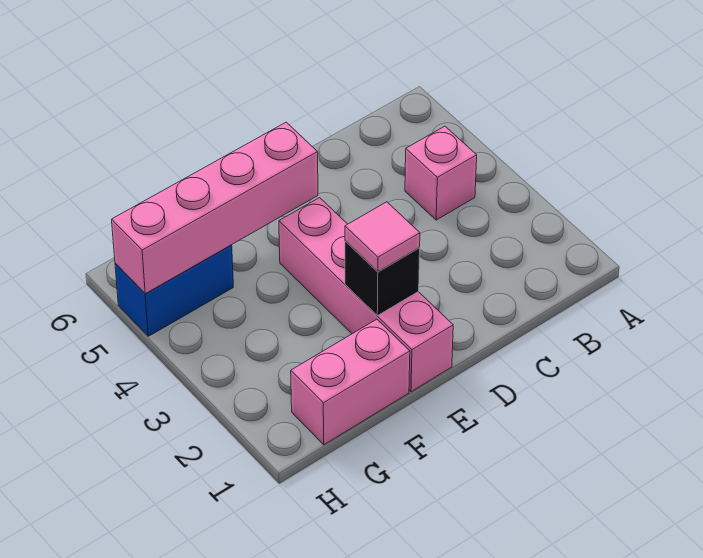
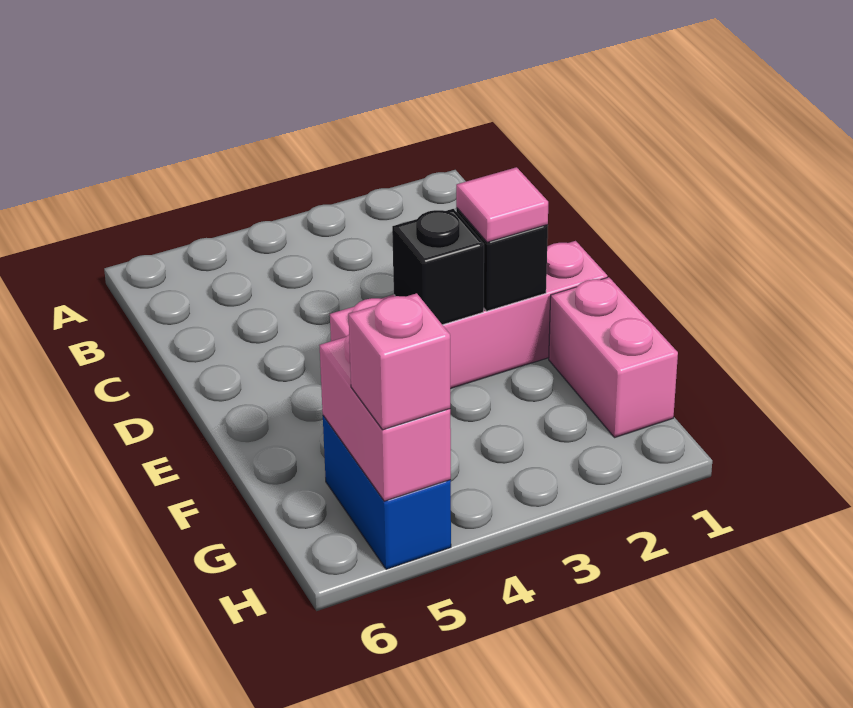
pink brick B4 level 1 -> pink brick H5 level 3
none -> black brick E3 level 2
pink brick E5:H5 level 2 -> pink brick G5:H5 level 2

